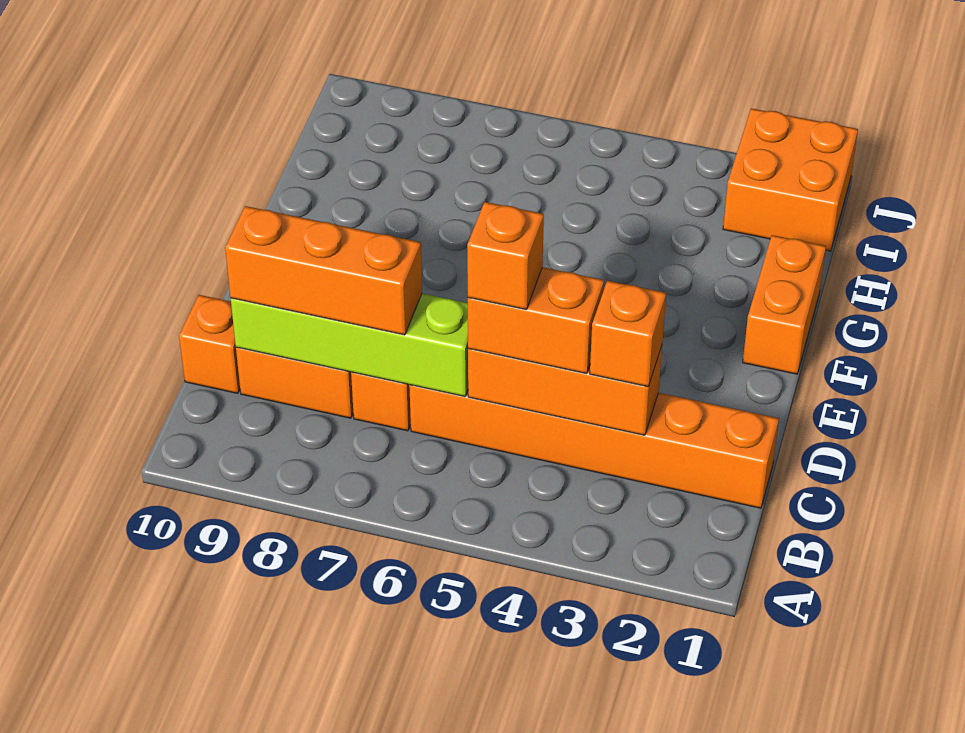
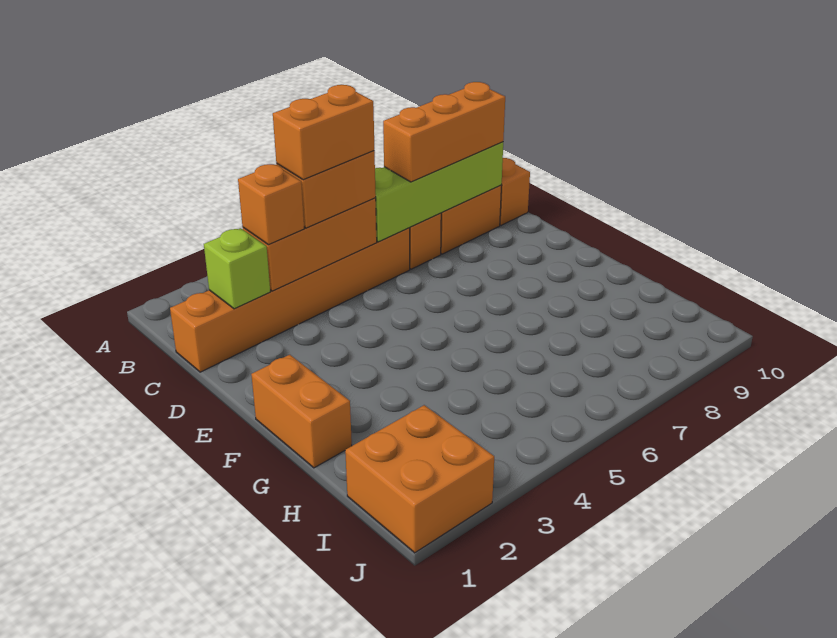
none -> lime brick C2 level 2
orange brick C5 level 4 -> orange brick C4:C5 level 4

